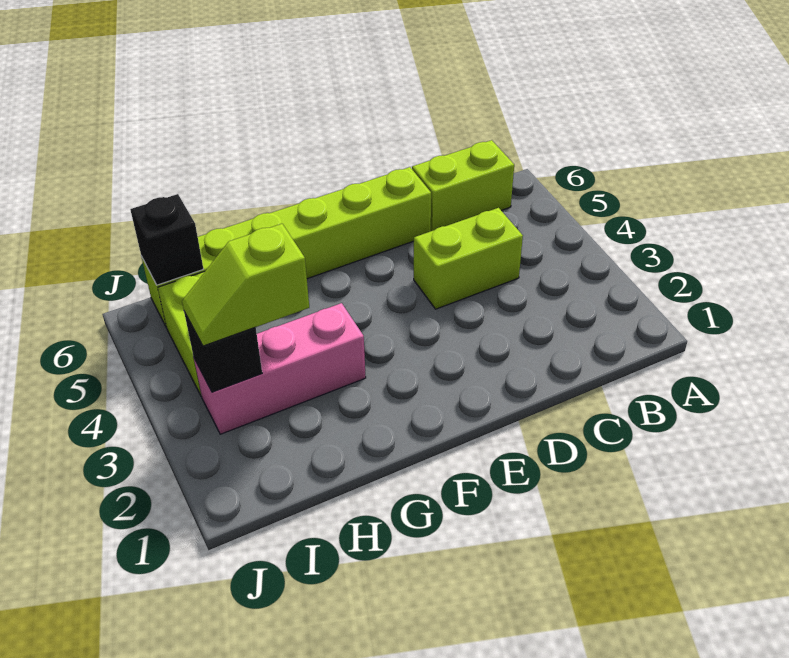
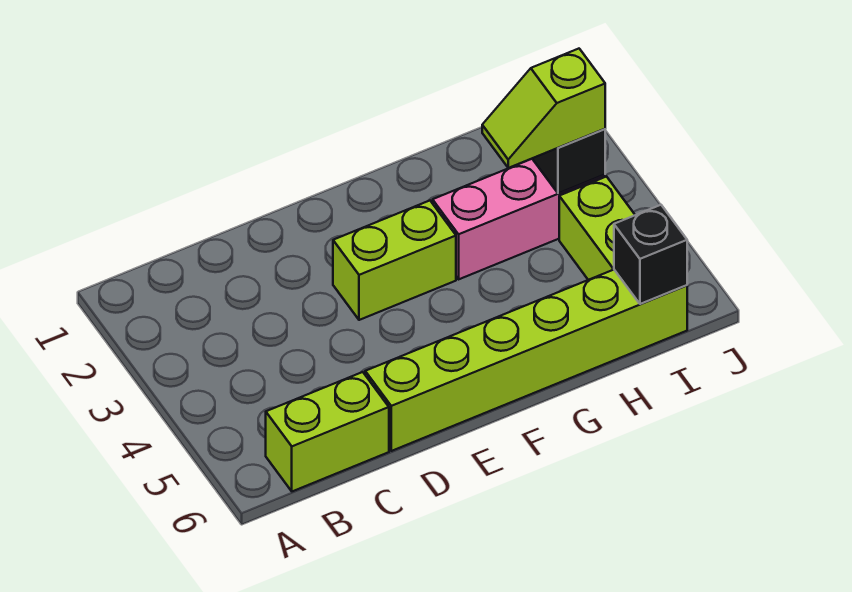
lime brick C4:D4 level 1 -> lime brick E3:F3 level 1
lime slope H3:I3 level 3 top H -> lime slope H3:I3 level 3 top I

